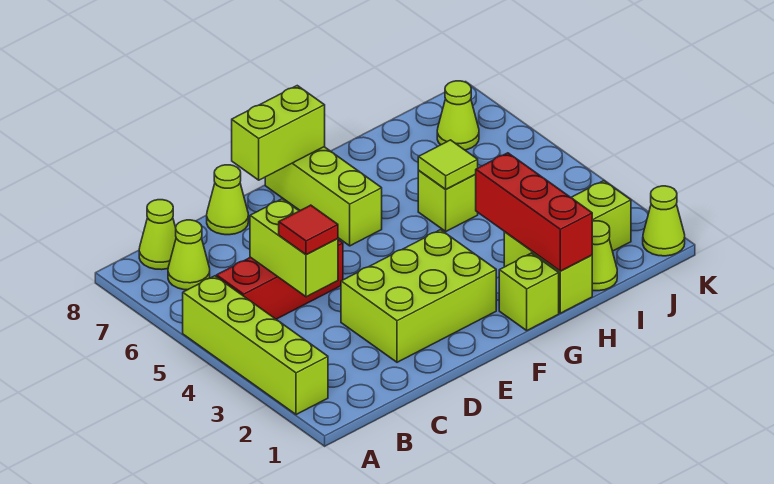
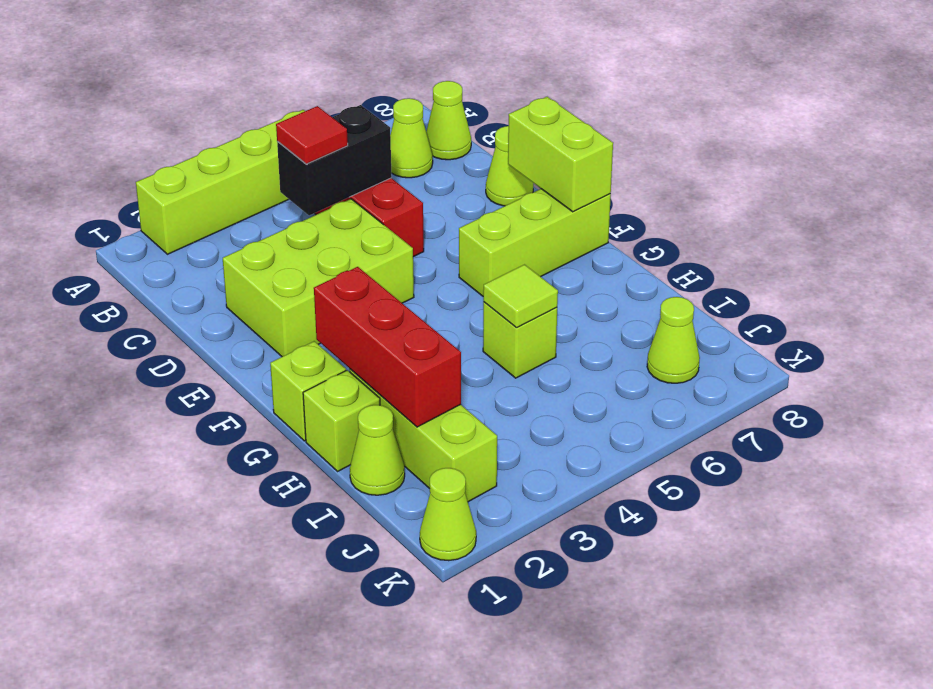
lime brick C4:C5 level 2 -> black brick C4:C5 level 2
lime brick D2:F3 level 1 -> lime brick D2:E4 level 1
red brick H1:H3 level 2 -> red brick G2:I2 level 2

